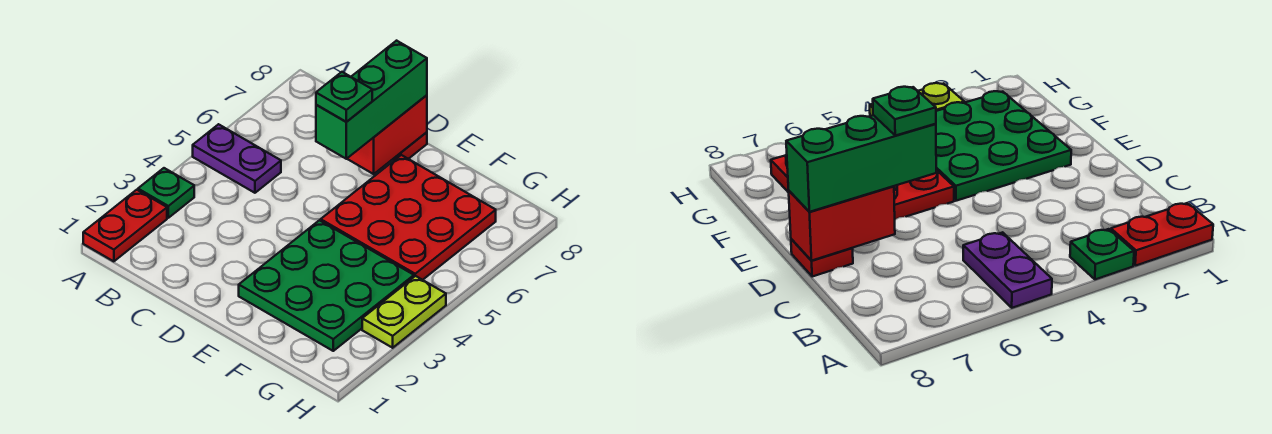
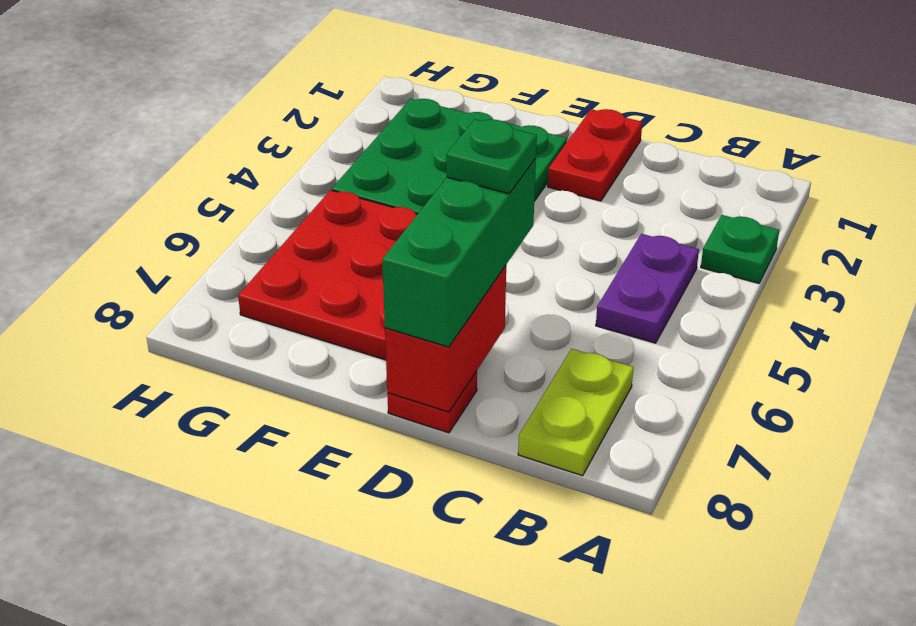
red plate A1:A2 level 1 -> red plate D1:D2 level 1
purple plate A5:B5 level 1 -> purple plate B4:B5 level 1
lime plate H3:H4 level 1 -> lime plate B7:B8 level 1

